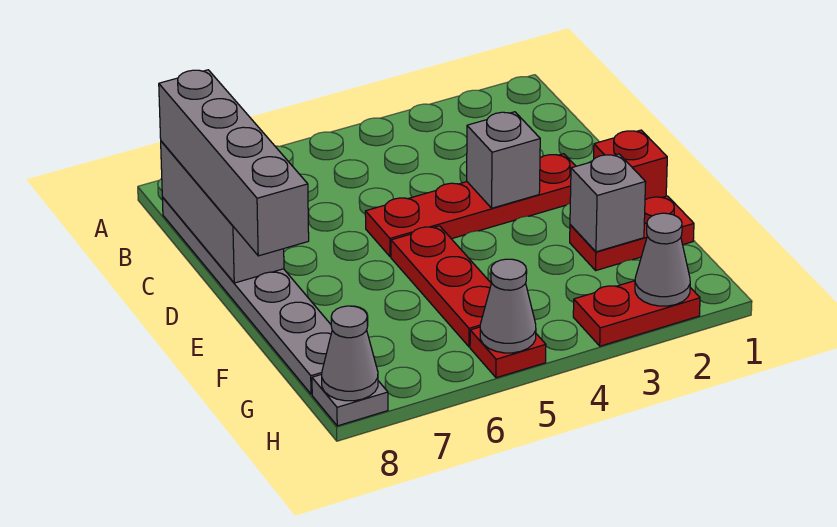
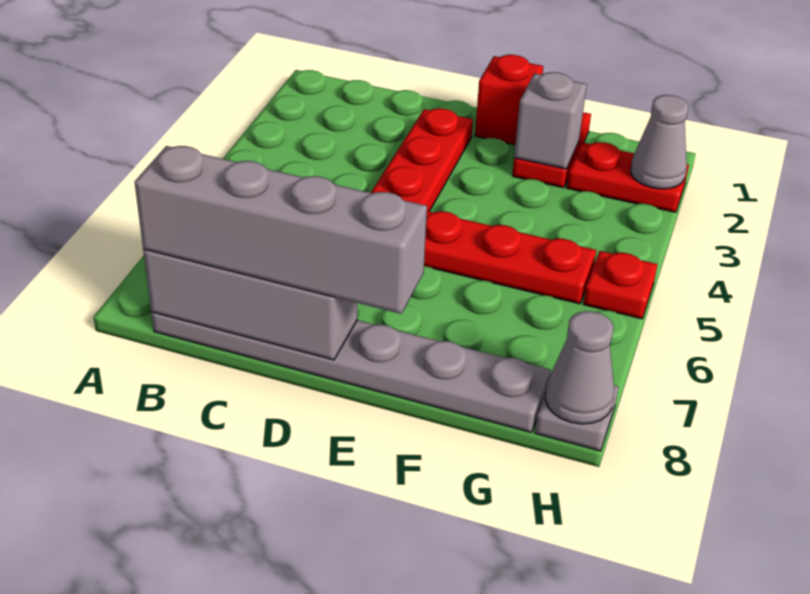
grey brick D3 level 2 -> none
red plate H2:H3 level 1 -> red plate G2:H2 level 1
grey cone H5 level 2 -> none

